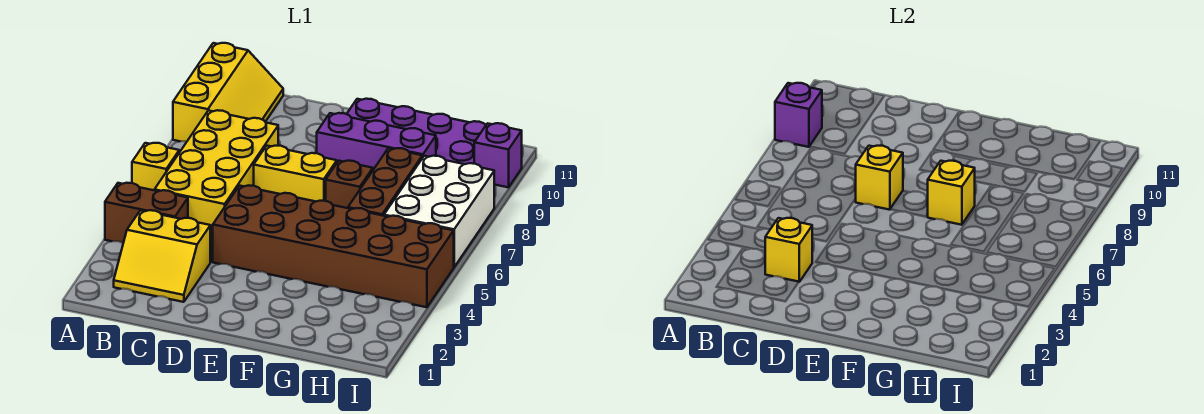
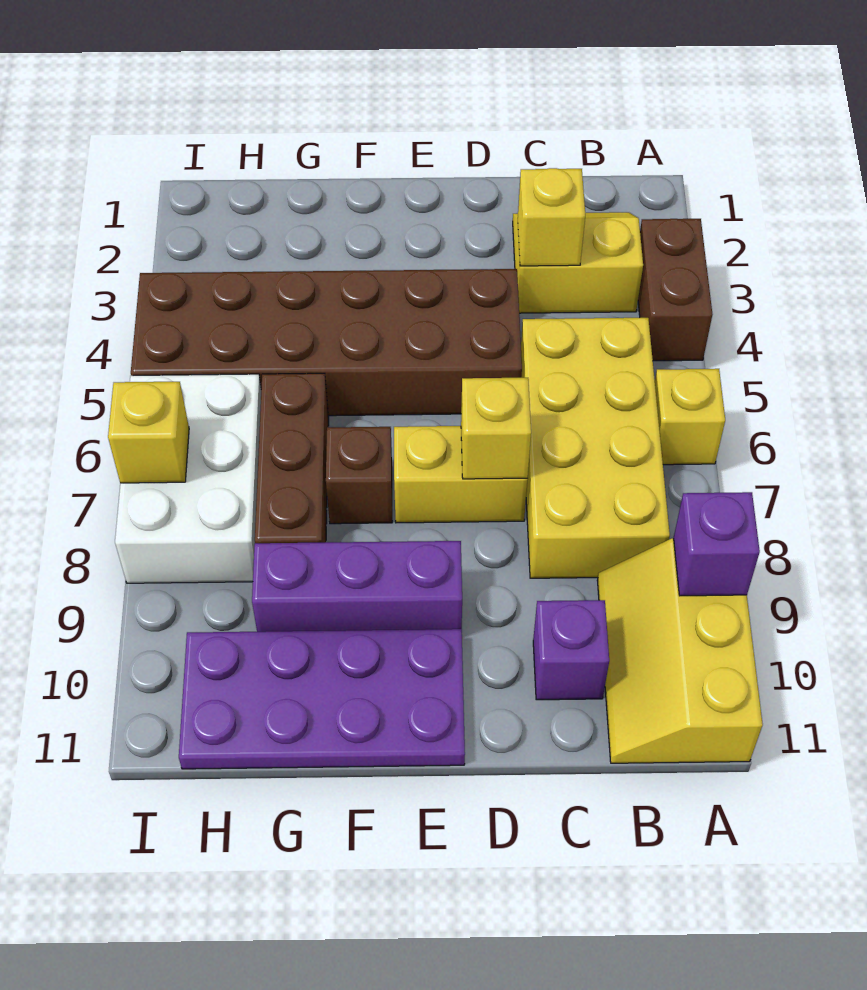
brown brick A4:B4 level 1 -> brown brick A3:A4 level 1
yellow brick F7 level 2 -> yellow brick I7 level 2
purple brick I10 level 1 -> purple brick C10 level 1

